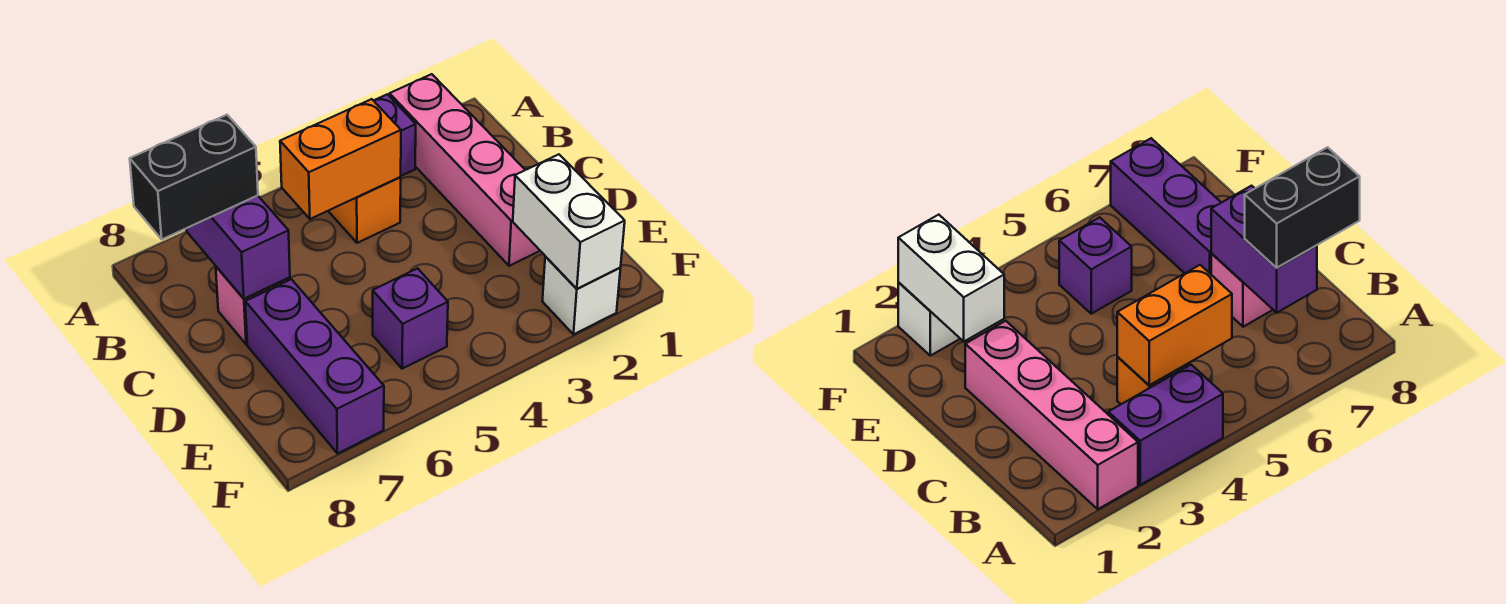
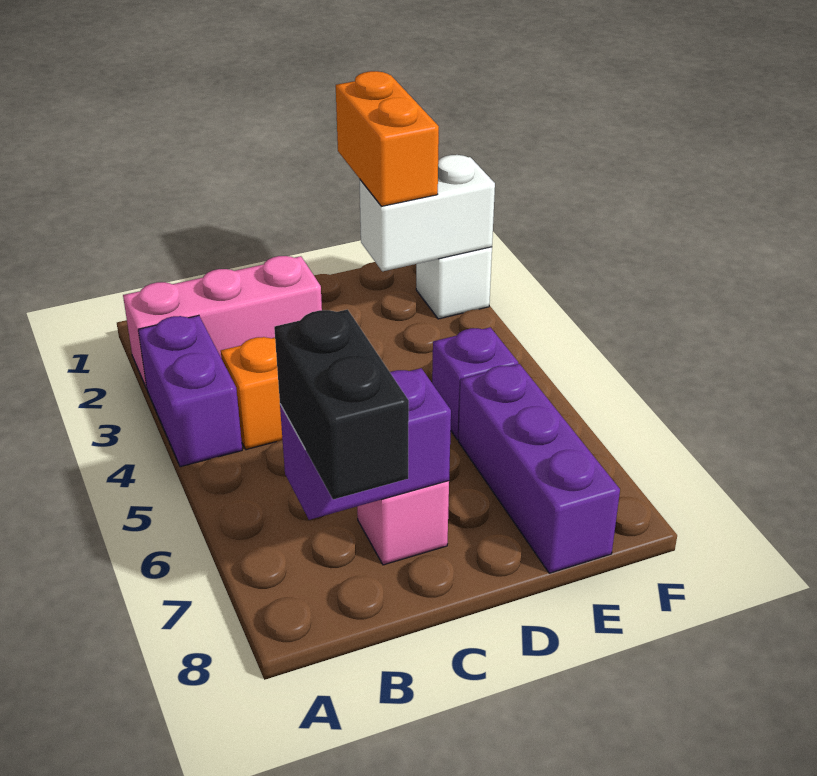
pink brick A2:D2 level 1 -> pink brick A2:C2 level 1
orange brick B4:B5 level 2 -> orange brick E1:E2 level 3
purple brick D7:F7 level 1 -> purple brick E6:E8 level 1

